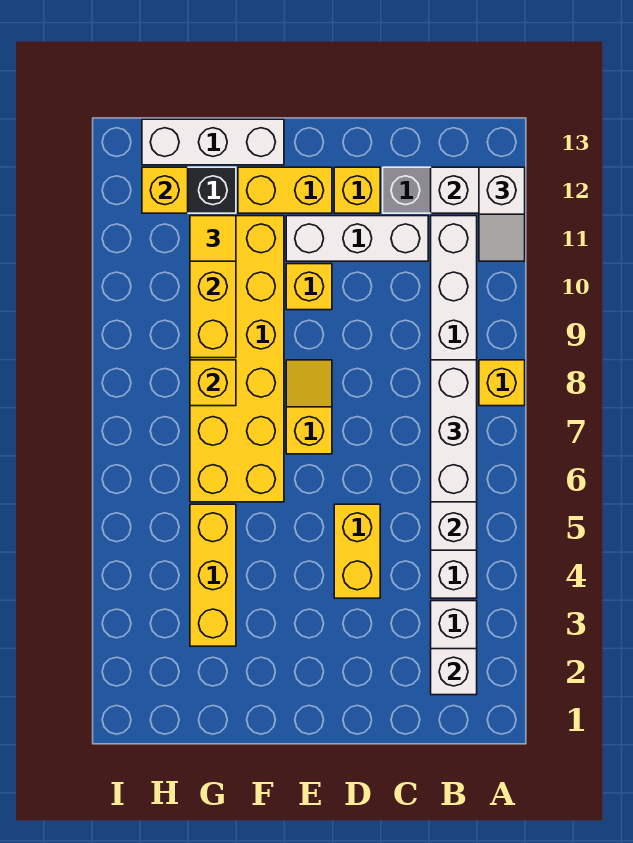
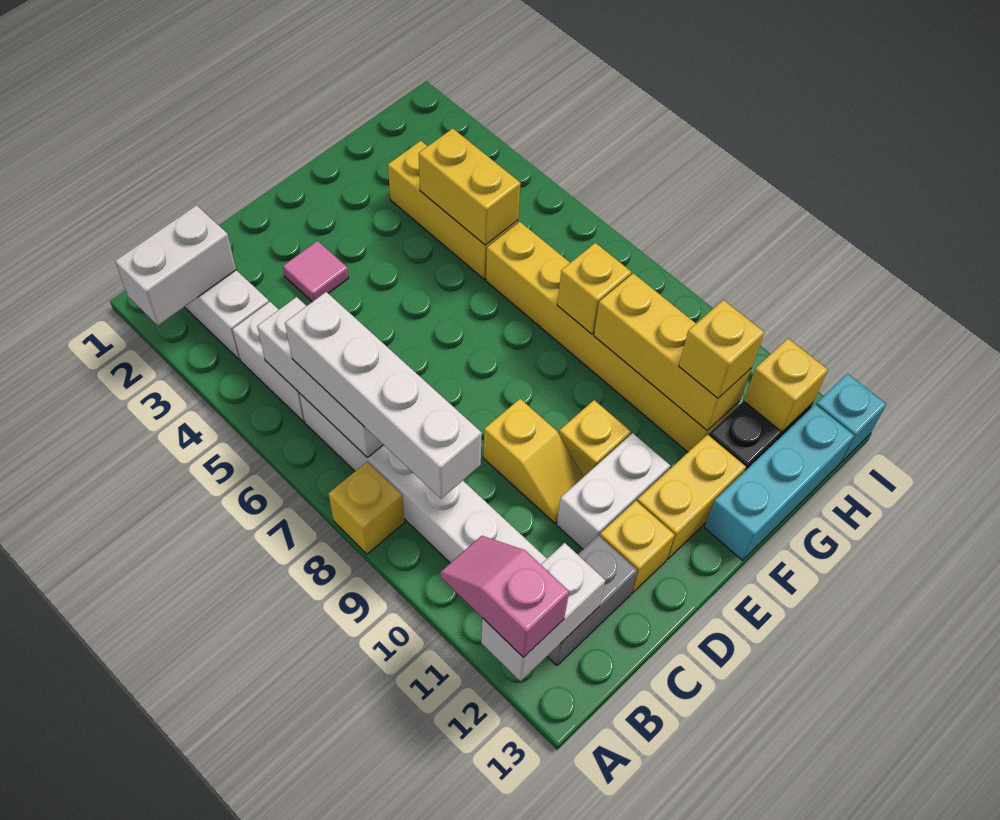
white slope A11:A12 level 3 top 12 -> pink slope A11:A12 level 3 top 12
white brick B2 level 2 -> white brick A2:B2 level 2
white brick B6:B8 level 3 -> white brick B6:B9 level 3
white brick C11:E11 level 1 -> white brick D11:E11 level 1
none -> pink tile D3 level 1
yellow brick D4:D5 level 1 -> yellow brick G4:G5 level 2
yellow slope E7:E8 level 1 top 7 -> yellow slope D9:D10 level 1 top 9
yellow brick F6:G11 level 1 -> yellow brick G6:G11 level 1
white brick F13:H13 level 1 -> cyan brick F13:H13 level 1
yellow tile G11 level 3 -> yellow brick G11 level 3
none -> cyan brick I13 level 1

